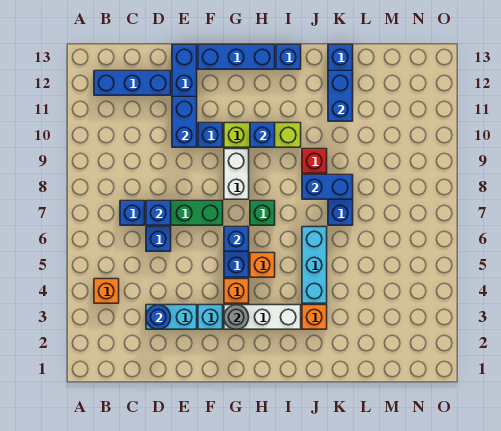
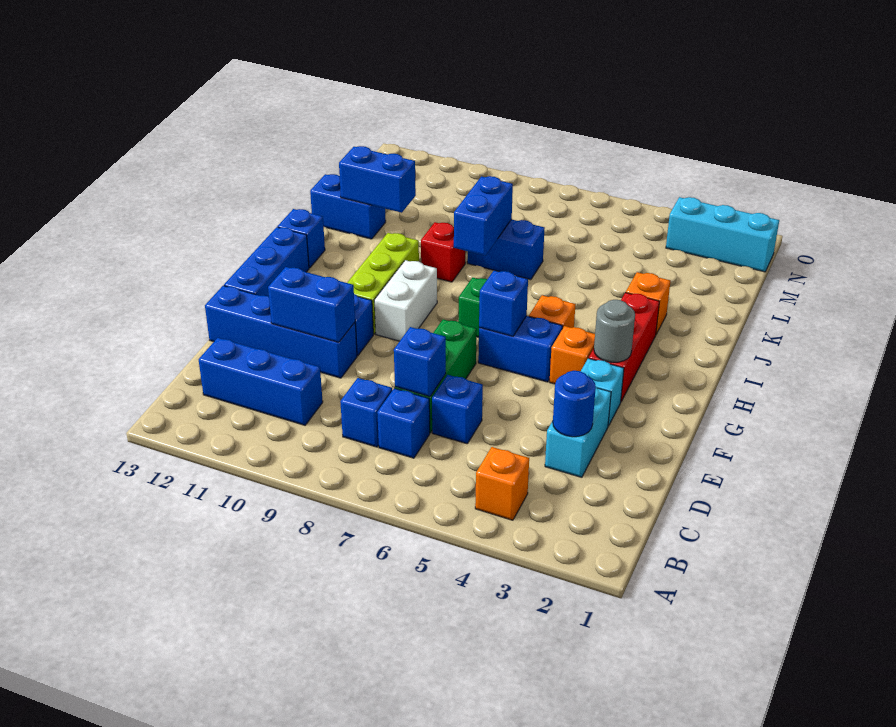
blue brick B12:D12 level 1 -> blue brick C10:C12 level 1
white brick G3:I3 level 1 -> red brick G3:I3 level 1
white brick G8:G9 level 1 -> white brick G9:H9 level 1
blue brick H10 level 2 -> blue brick C8 level 1
cyan brick J4:J6 level 1 -> cyan brick N1:N3 level 1

